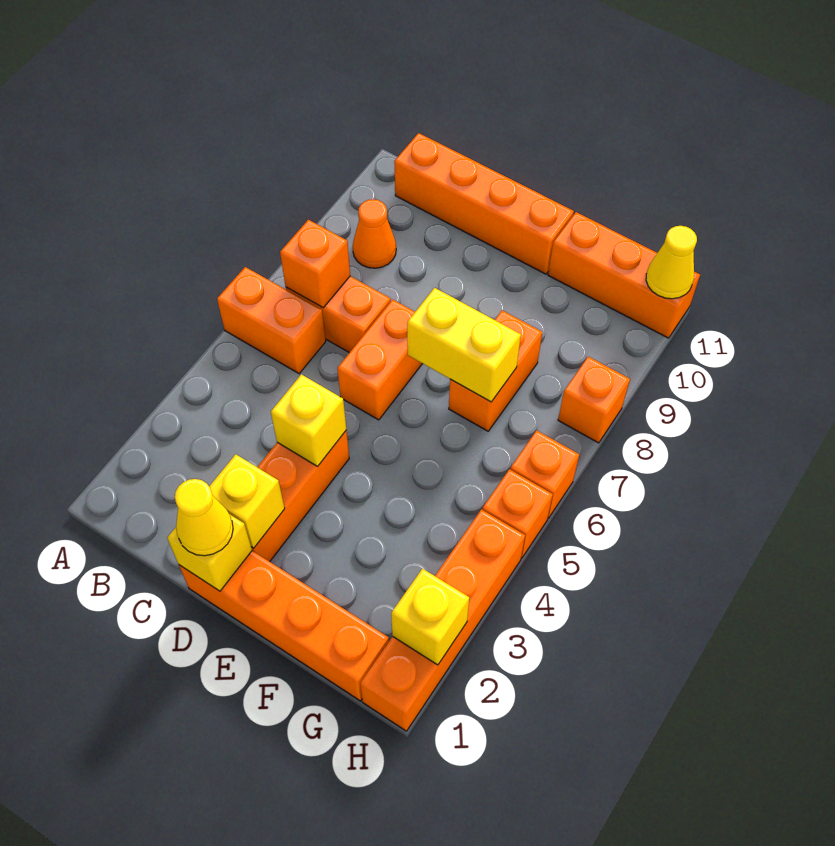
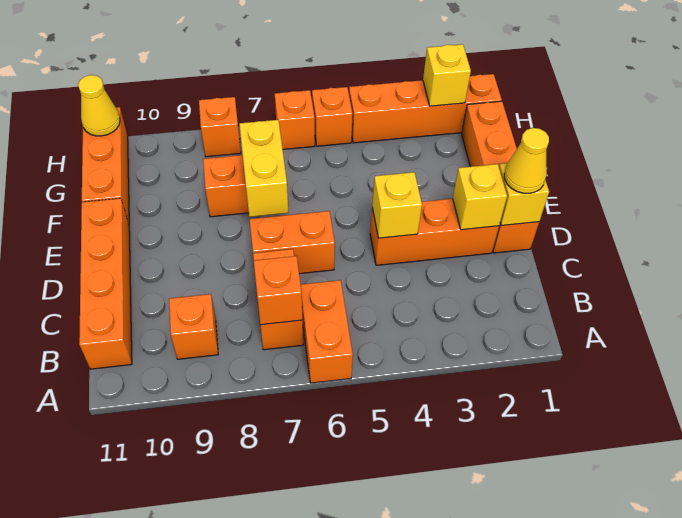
orange cone B9 level 1 -> orange brick B9 level 1

